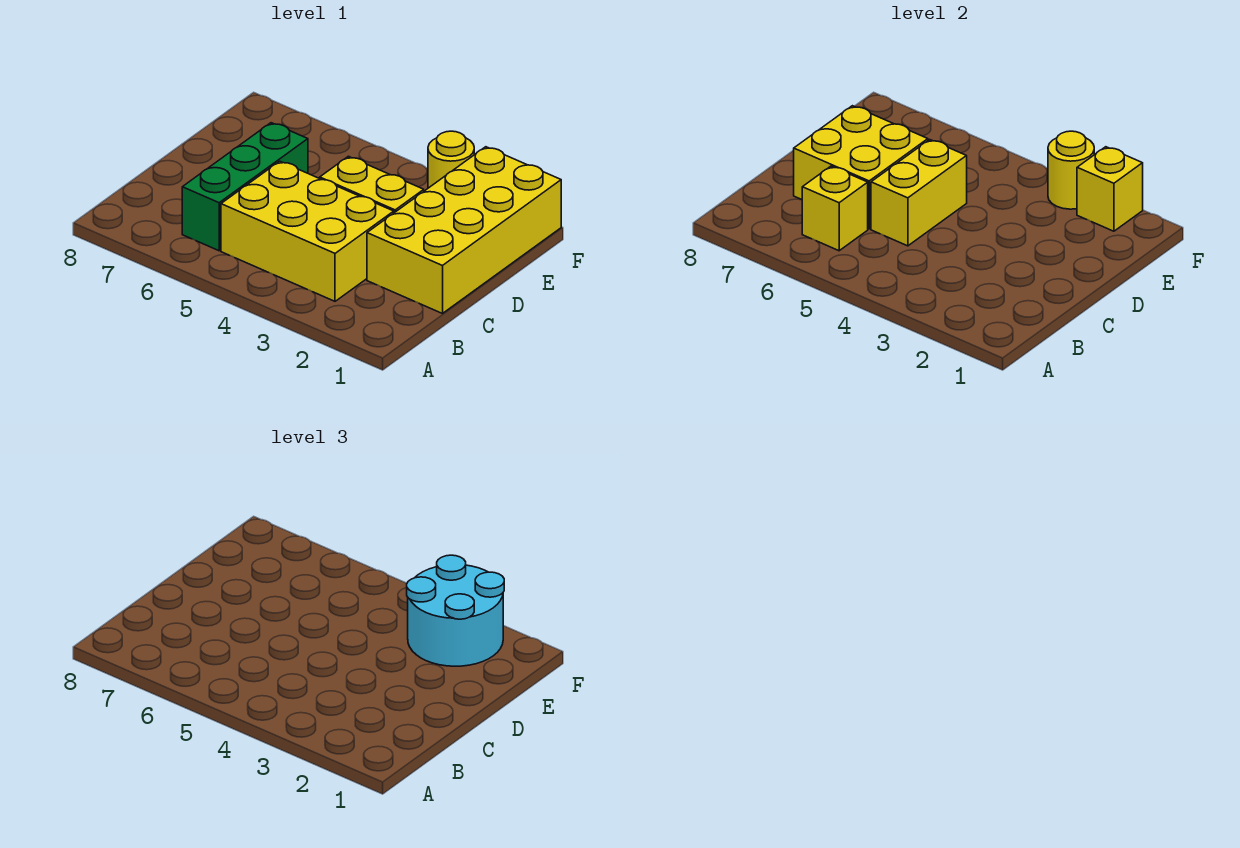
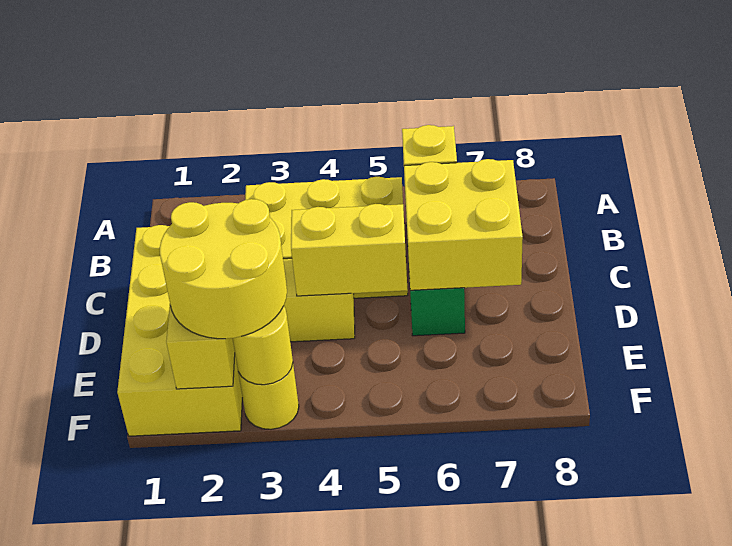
yellow brick C5:D5 level 2 -> yellow brick D4:D5 level 2
cyan round brick E2:F3 level 3 -> yellow round brick E2:F3 level 3

